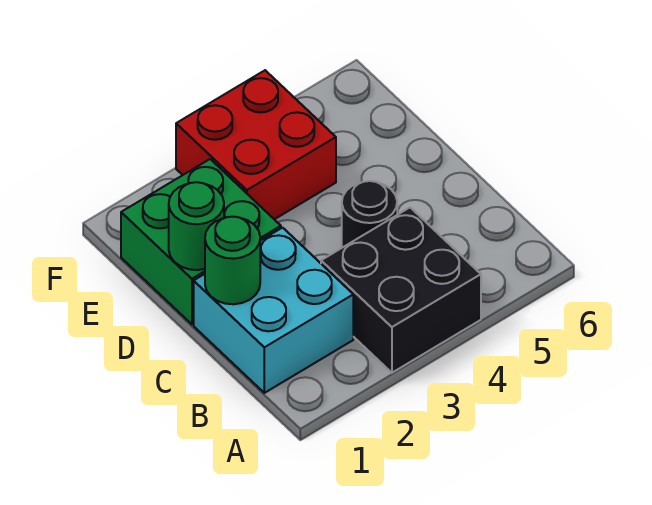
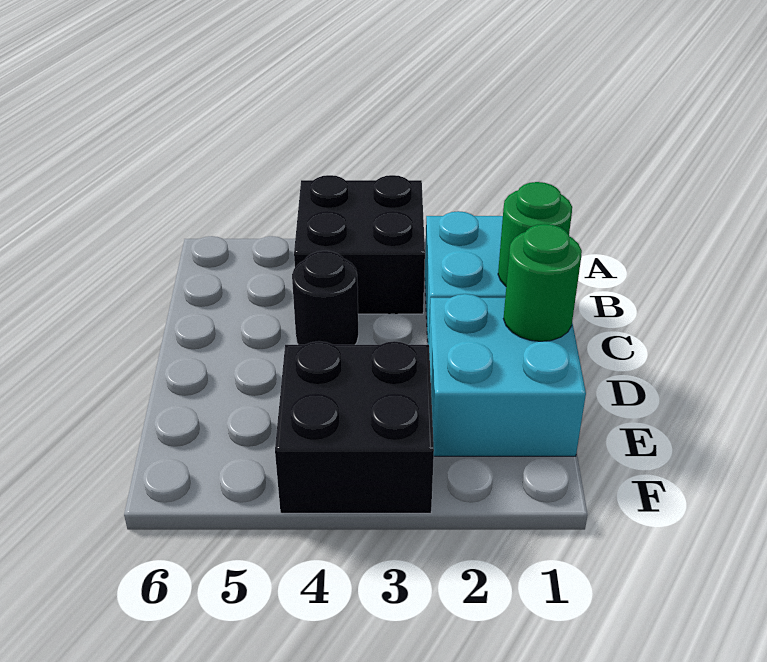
green brick D1:E2 level 1 -> cyan brick D1:E2 level 1
red brick E3:F4 level 1 -> black brick E3:F4 level 1

